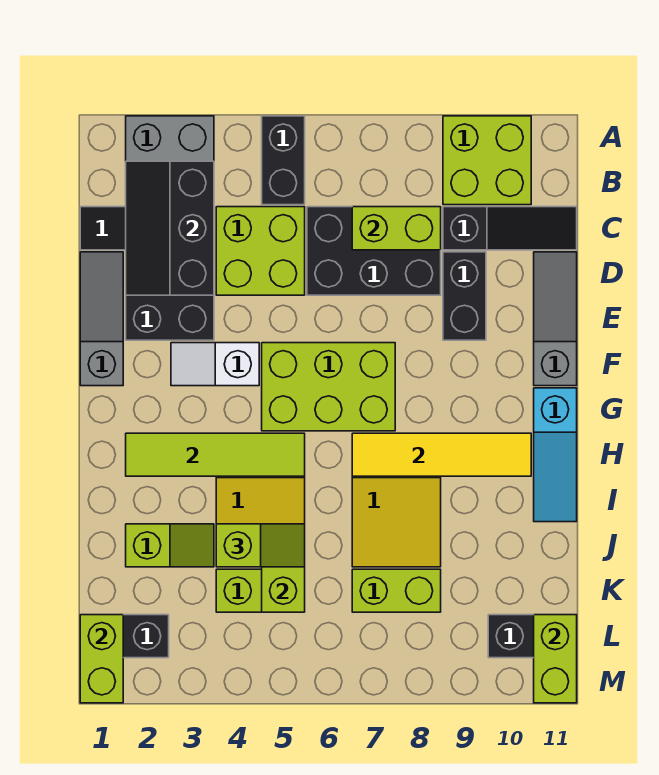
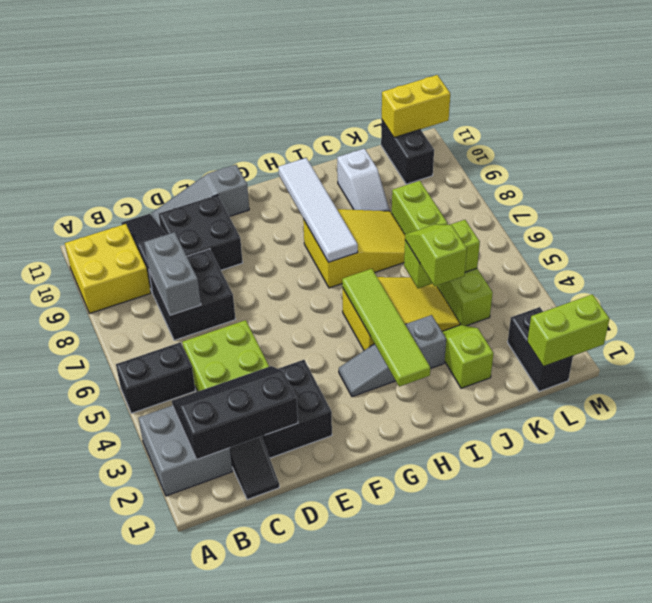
lime brick A9:B10 level 1 -> yellow brick A9:B10 level 1
black slope B2:D3 level 2 top 3 -> black slope B2:D3 level 2 top 2
black brick C6:D8 level 1 -> black brick C7:D8 level 1
lime brick C7:C8 level 2 -> grey brick C7:C8 level 2
grey slope D1:F1 level 1 top F -> grey slope G3:I3 level 1 top I
black brick D9:E9 level 1 -> black brick D9:E10 level 1
white slope F3:F4 level 1 top 4 -> white slope J9:J10 level 1 top 10
lime brick F5:G7 level 1 -> none
cyan slope G11:I11 level 1 top G -> none
yellow tile H7:H10 level 2 -> white tile H7:H10 level 2
lime brick L11:M11 level 2 -> yellow brick L11:M11 level 2

